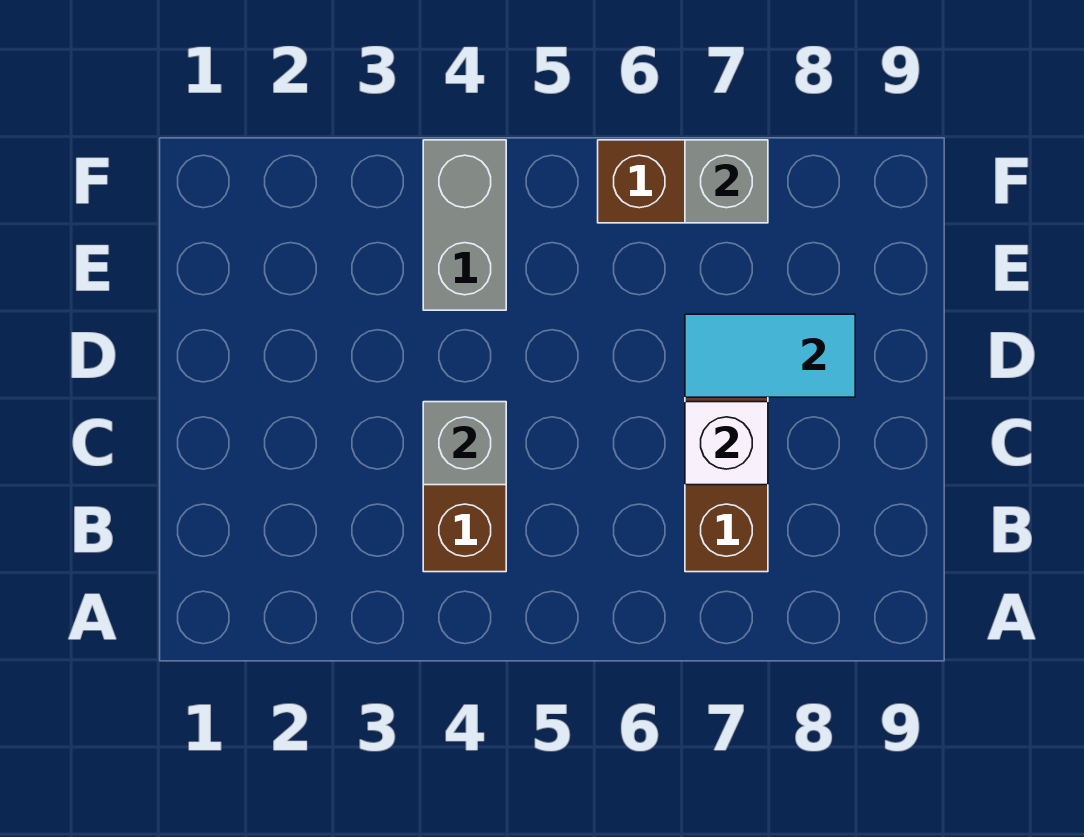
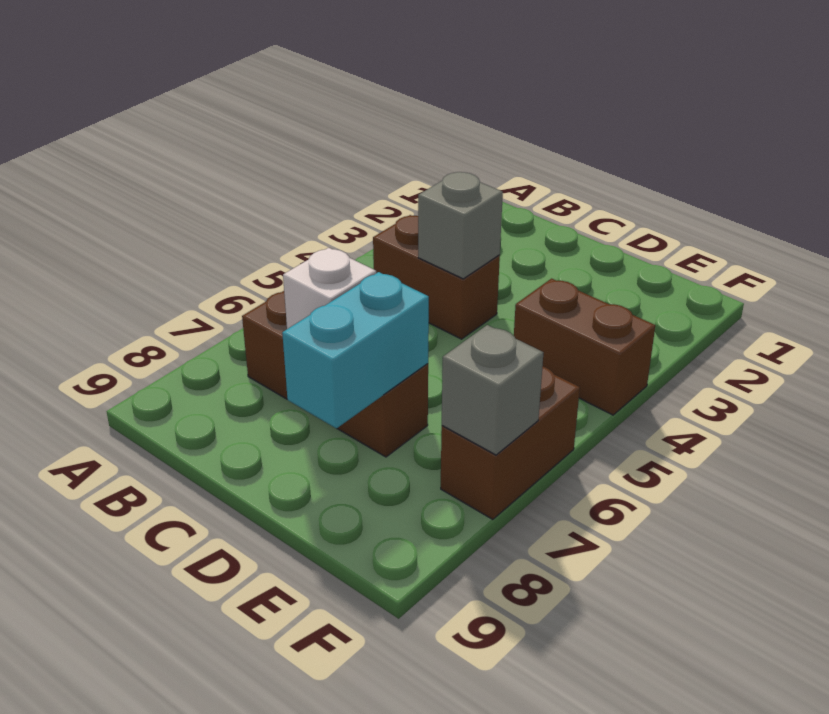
cyan tile D7:D8 level 2 -> cyan brick D7:D8 level 2
grey brick E4:F4 level 1 -> brown brick E4:F4 level 1

